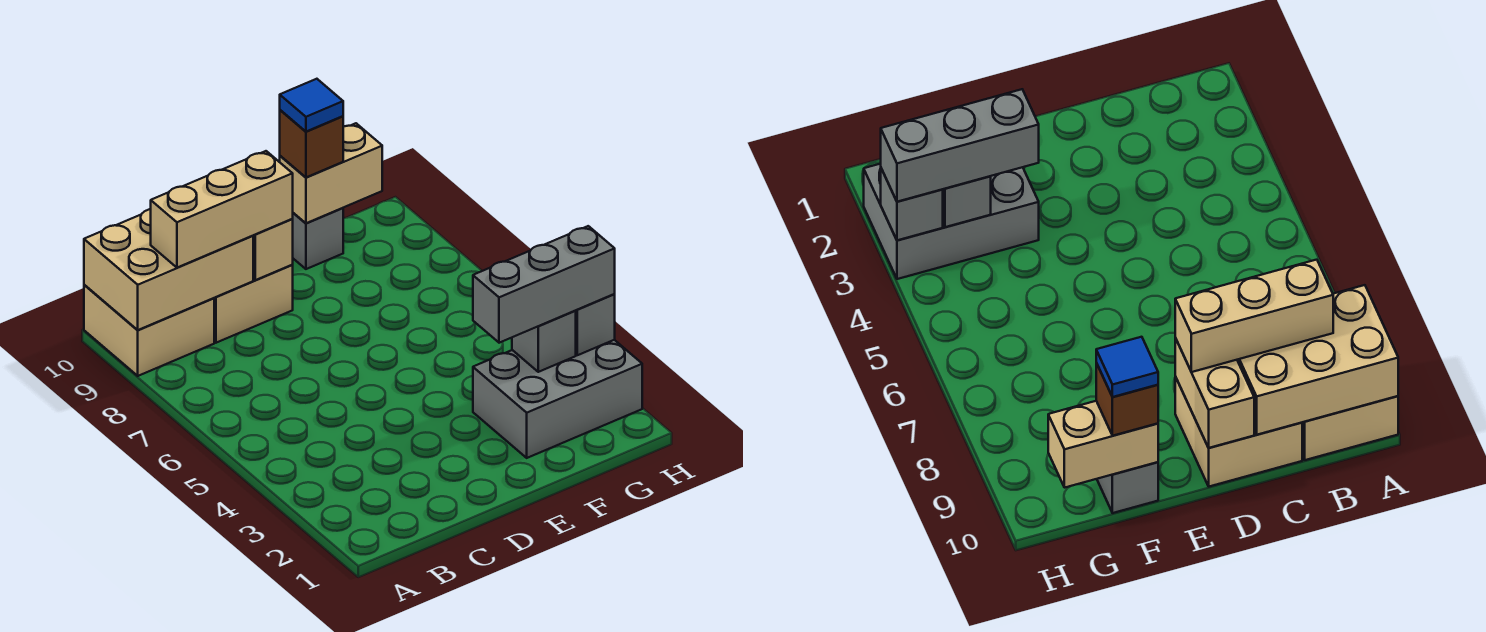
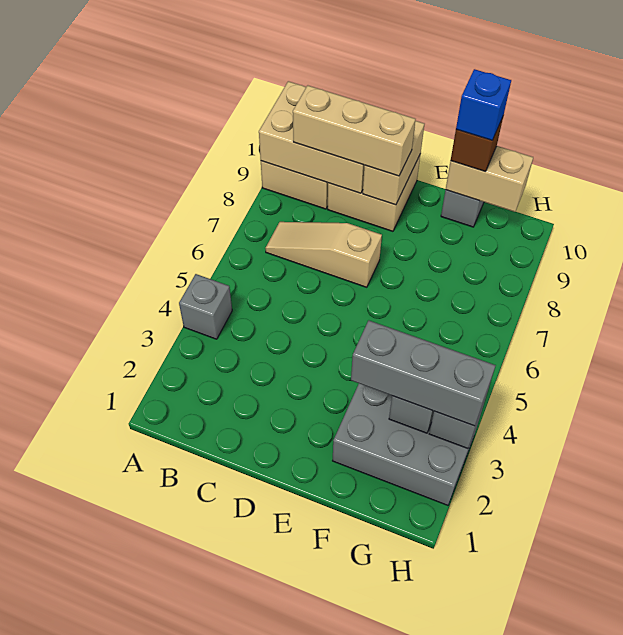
none -> grey brick A4 level 1
none -> tan slope B7:D7 level 1 top D
blue tile F10 level 4 -> blue brick F10 level 4

